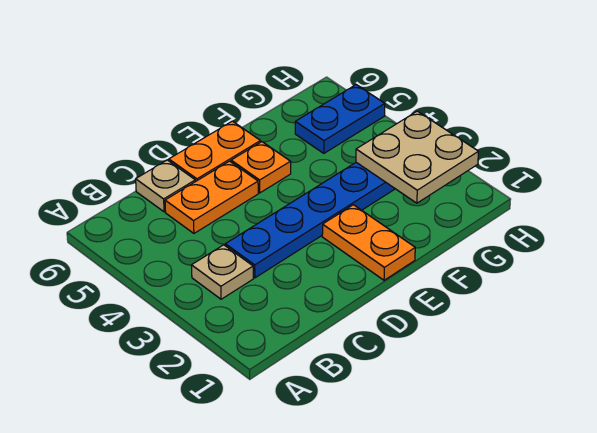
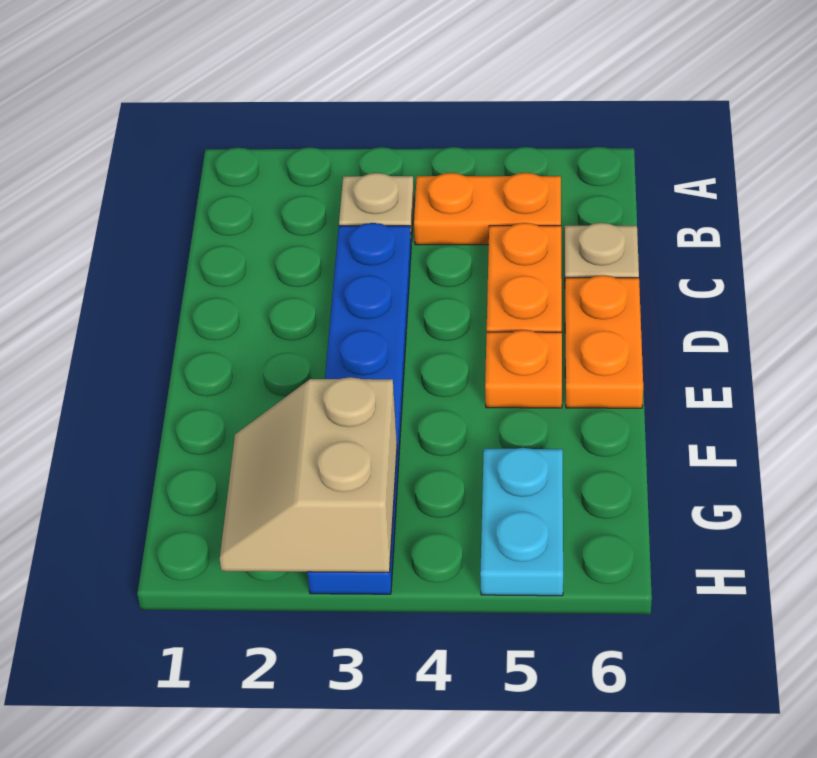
orange plate E1:E2 level 1 -> orange plate B4:B5 level 1
tan plate G2:H3 level 2 -> tan slope G2:H3 level 2 top 3
blue plate G5:H5 level 1 -> cyan plate G5:H5 level 1

